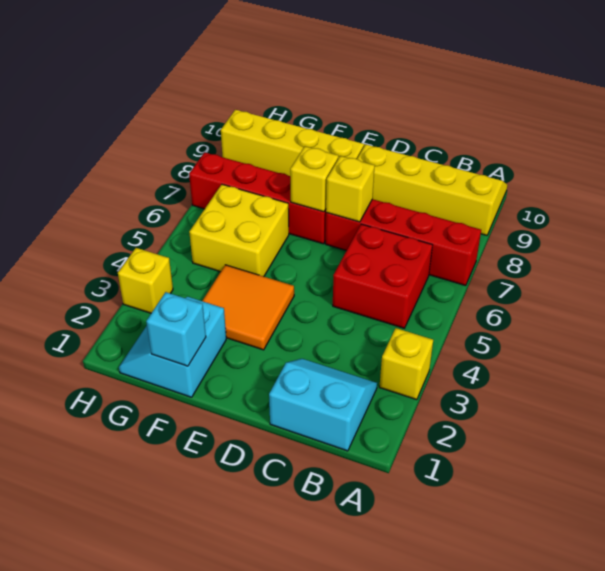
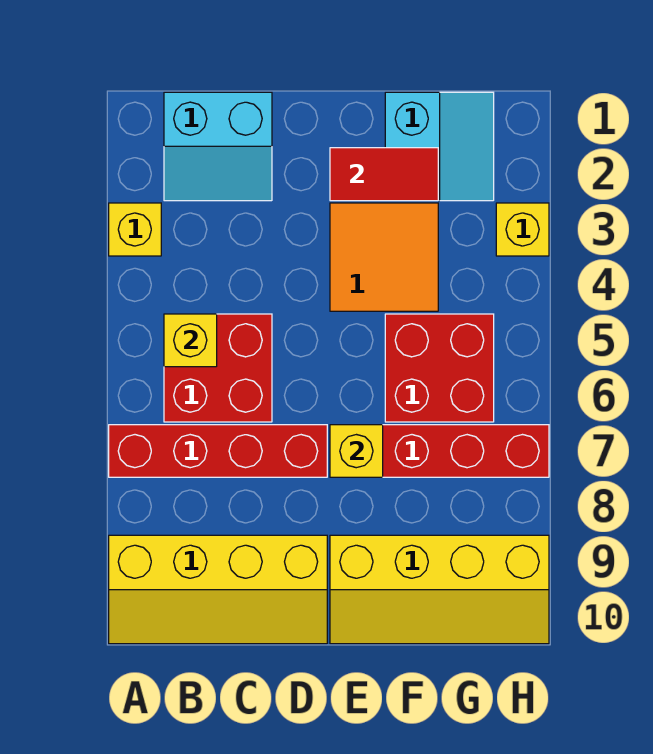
yellow brick D7 level 2 -> yellow brick B5 level 2
none -> red tile E2:F2 level 2
cyan brick F1 level 2 -> none
yellow brick F5:G6 level 1 -> red brick F5:G6 level 1

